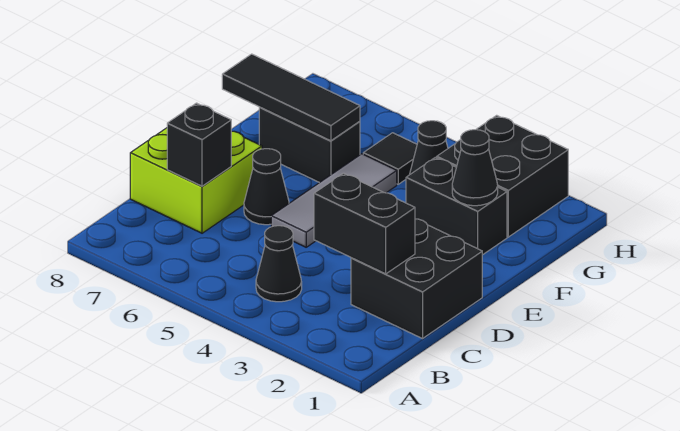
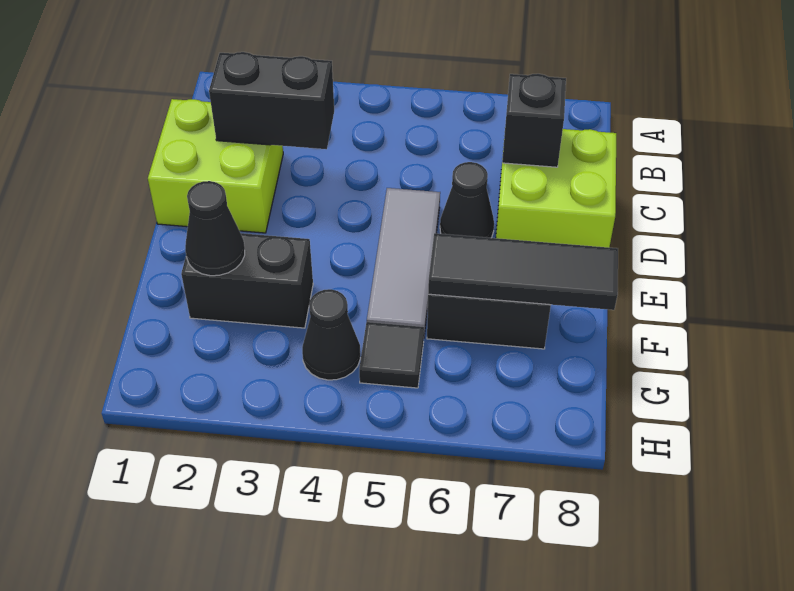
black cone B4 level 1 -> none
black brick C1:D2 level 1 -> lime brick C1:D2 level 1
black brick G2:H3 level 1 -> none

